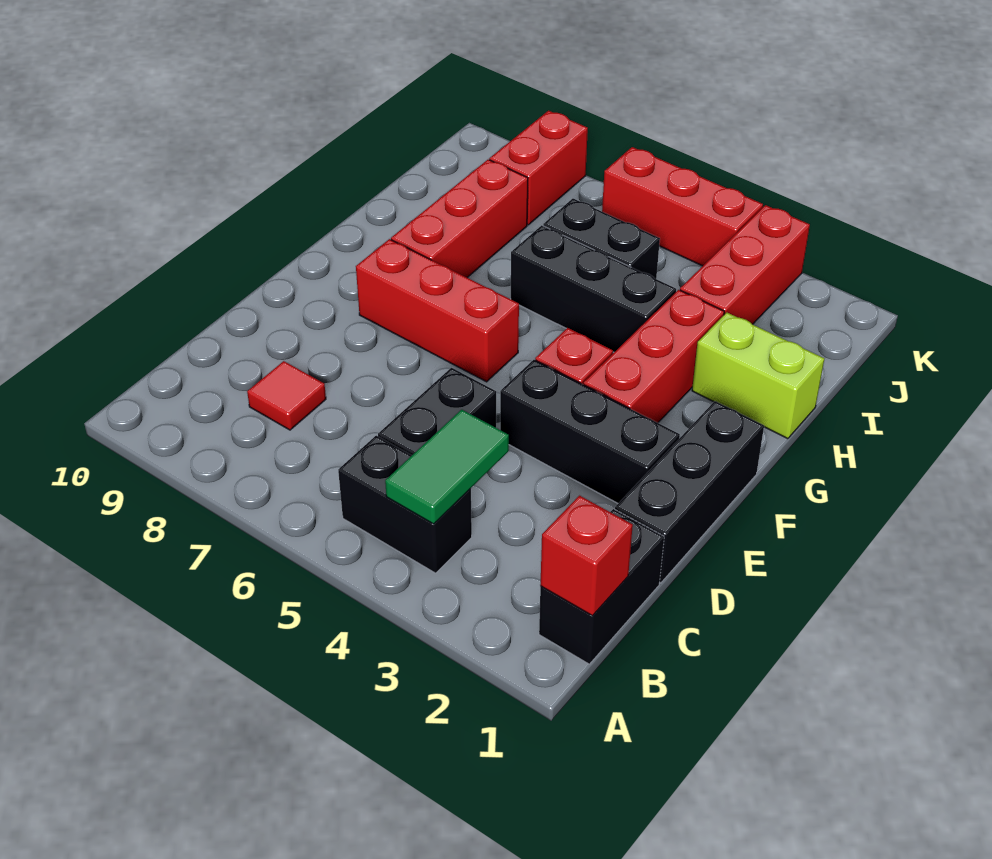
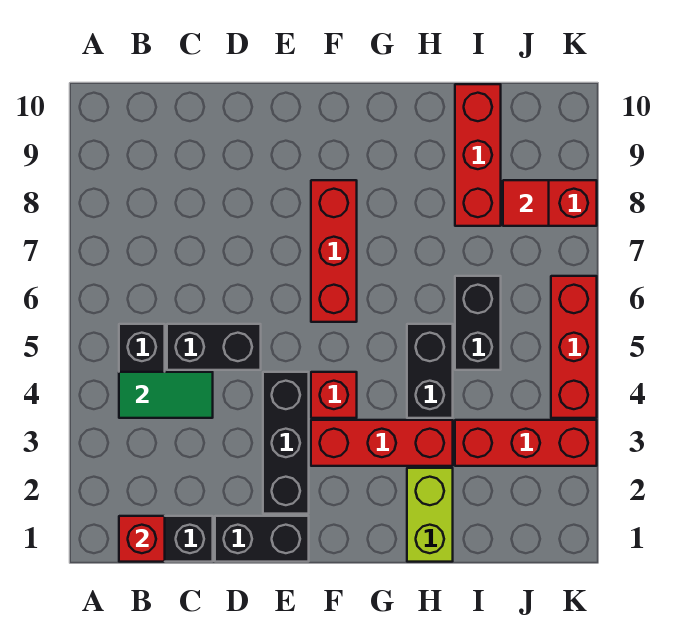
red tile C8 level 1 -> red tile J8 level 2
black brick D1:F1 level 1 -> black brick D1:E1 level 1
red brick G8:I8 level 1 -> red brick I8:I10 level 1
black brick H4:H6 level 1 -> black brick H4:H5 level 1

